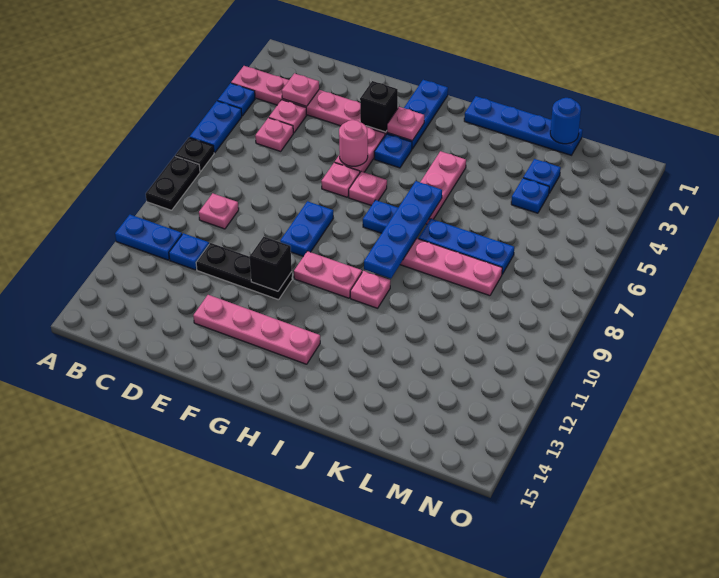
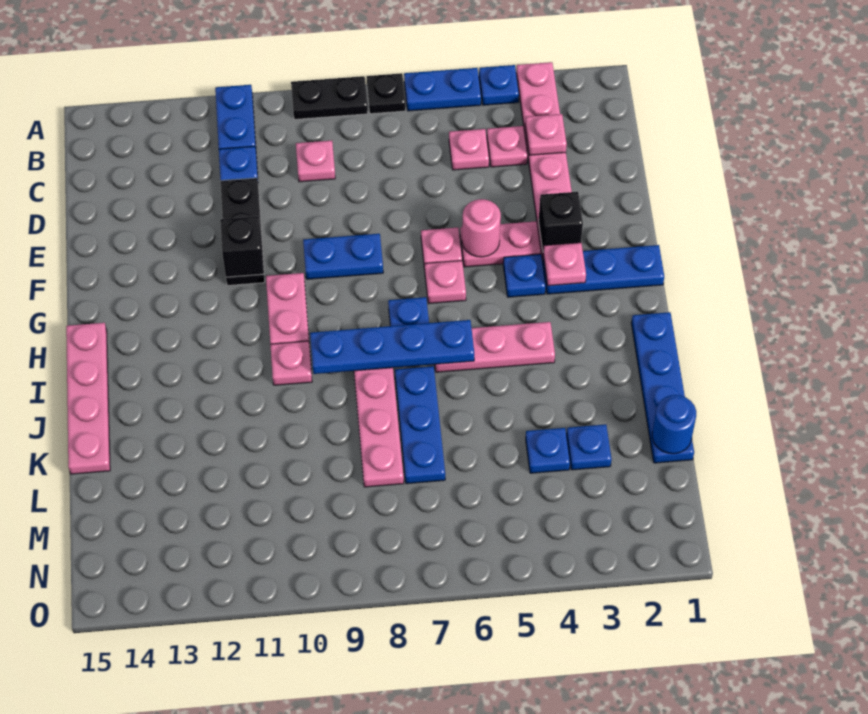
pink plate E13:H13 level 1 -> pink plate H15:K15 level 1

